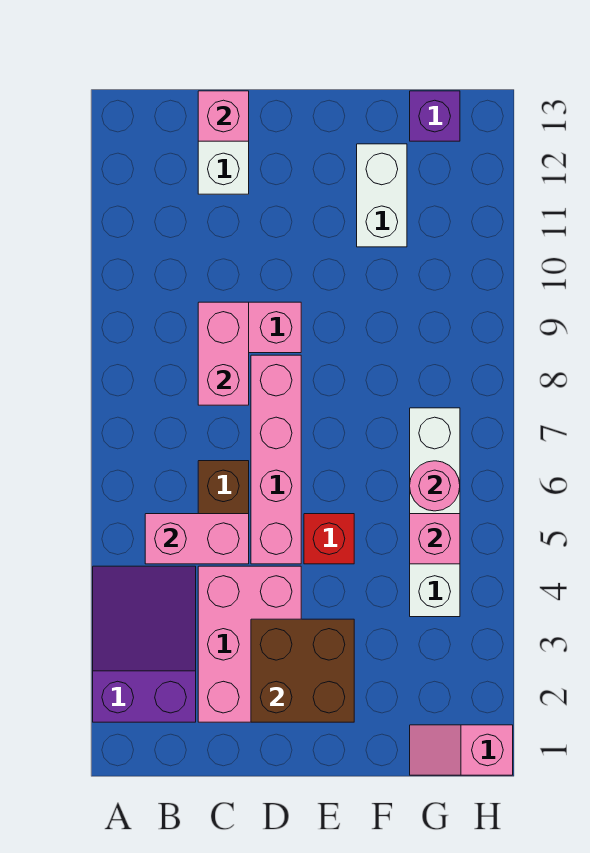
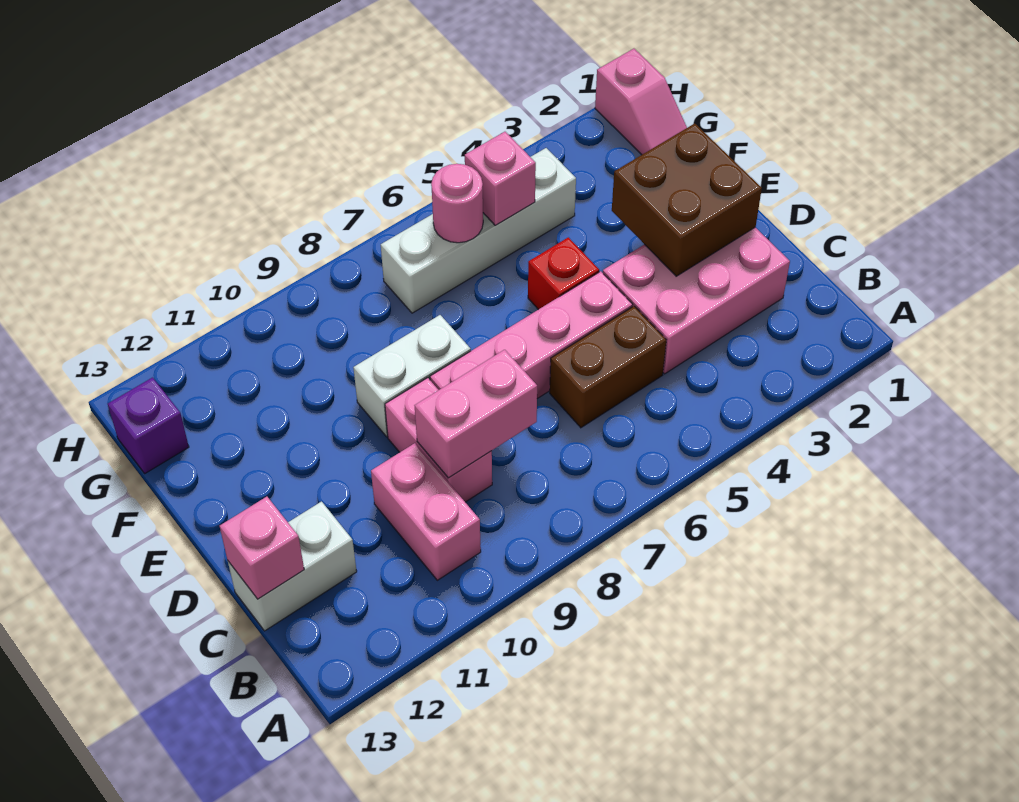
purple slope A2:B4 level 1 top 2 -> none
pink brick B5:C5 level 2 -> pink brick B10:C10 level 1
white brick F11:F12 level 1 -> white brick E8:E9 level 1

